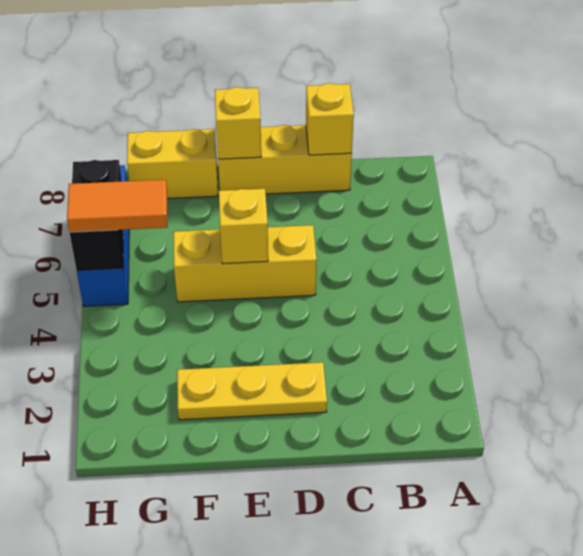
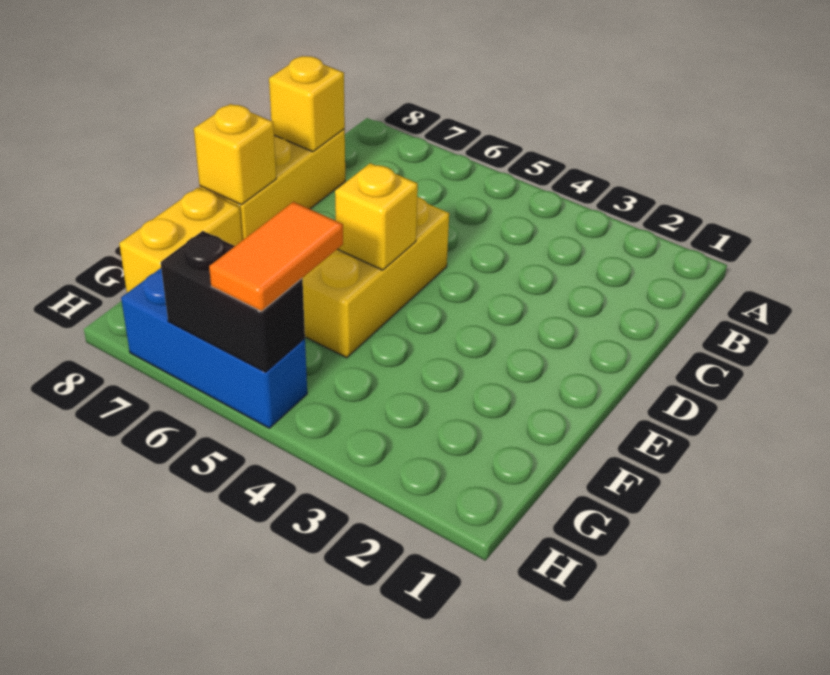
yellow plate D2:F2 level 1 -> none

